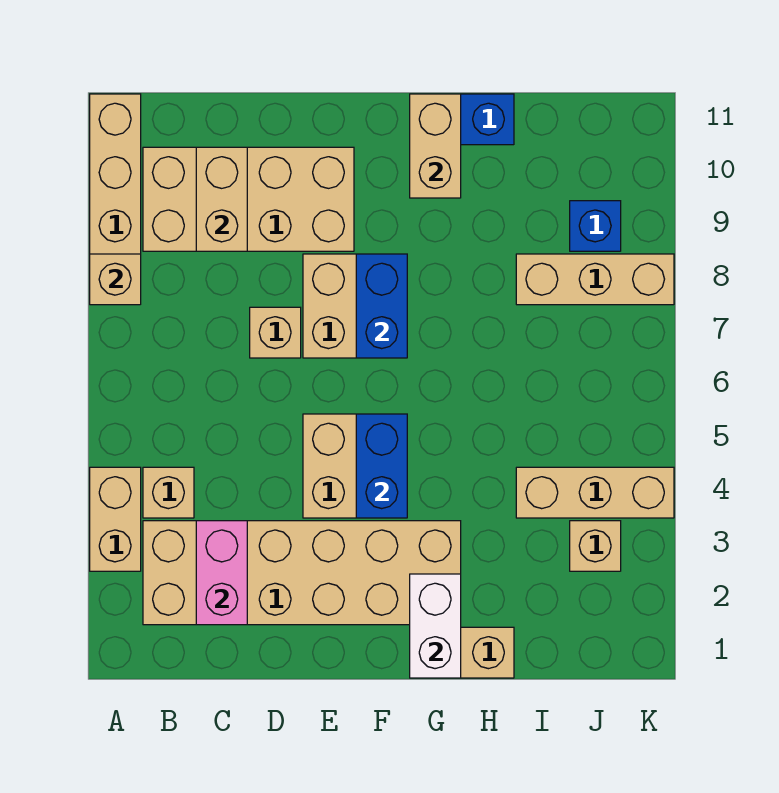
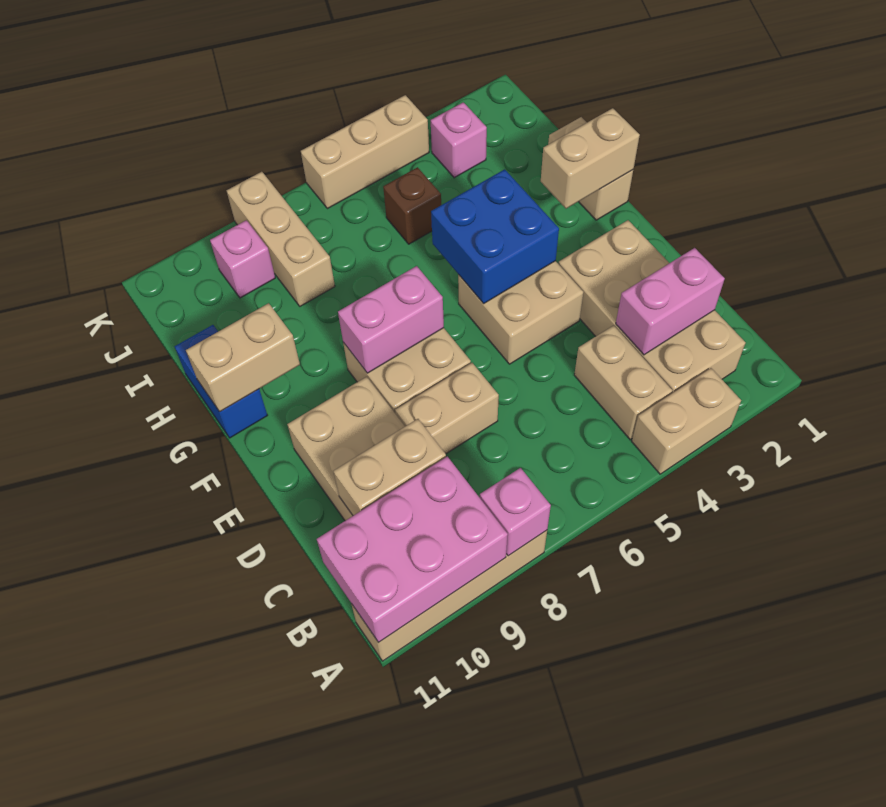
tan brick A8 level 2 -> pink brick A8 level 2
none -> pink brick A9:B11 level 2
tan brick B2:G3 level 1 -> tan brick B2:E3 level 1
tan brick B4 level 1 -> tan brick B4:C4 level 1
tan brick D7 level 1 -> tan brick D7:D8 level 1
blue brick F4:F5 level 2 -> blue brick F4:G5 level 2
blue brick F7:F8 level 2 -> pink brick F7:F8 level 2
white brick G1:G2 level 2 -> tan brick G1:G2 level 2
tan brick I4:K4 level 1 -> tan brick K4:K6 level 1
none -> brown brick I5 level 1
tan brick J3 level 1 -> pink brick J3 level 1
blue brick J9 level 1 -> pink brick J9 level 1

